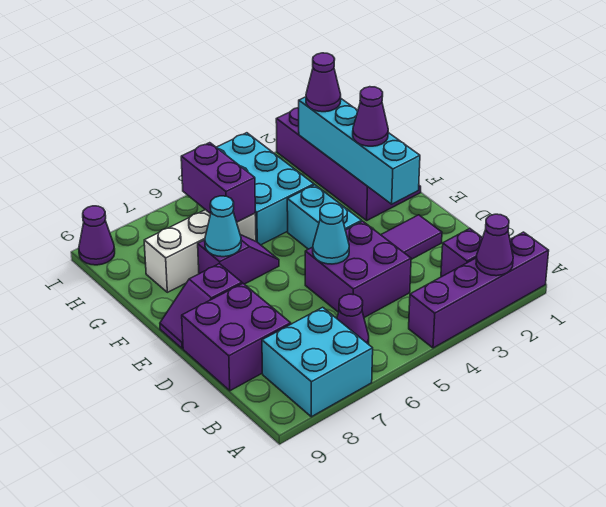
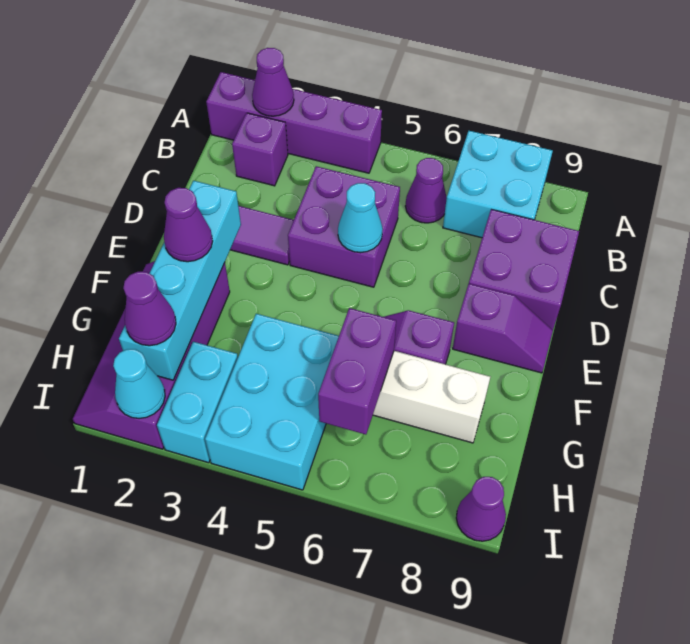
cyan brick E4:F4 level 1 -> cyan brick H3:I3 level 1
cyan cone F7 level 2 -> cyan cone I2 level 2

